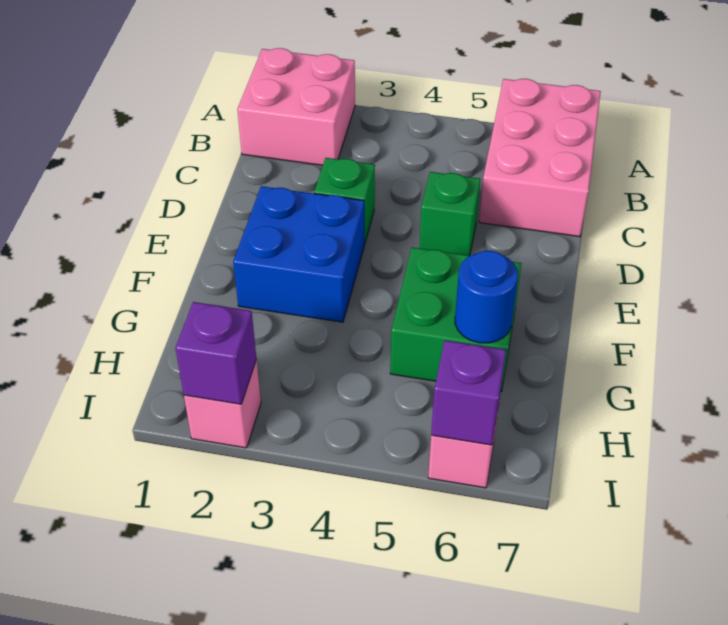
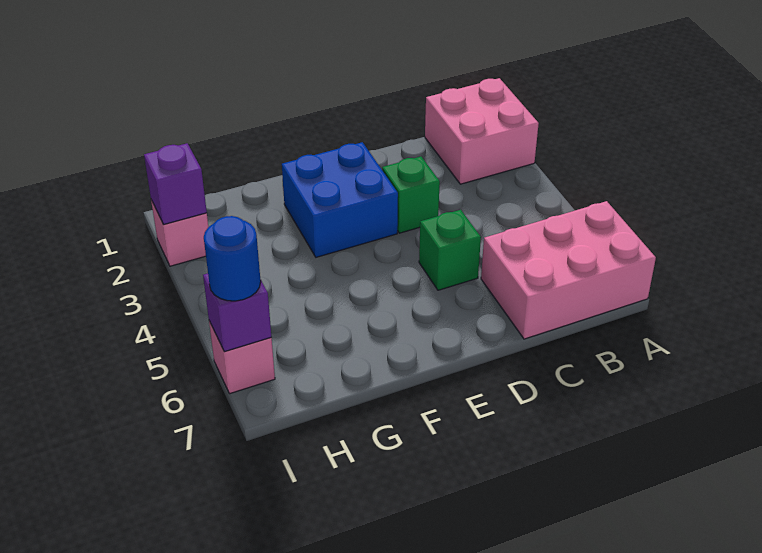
green brick F5:G6 level 1 -> none
blue round brick G6 level 2 -> blue round brick I6 level 3

